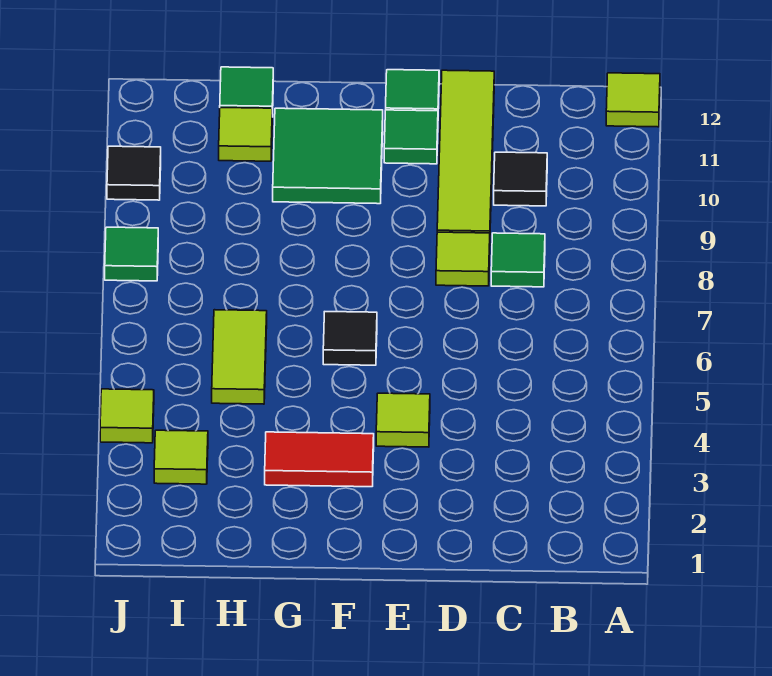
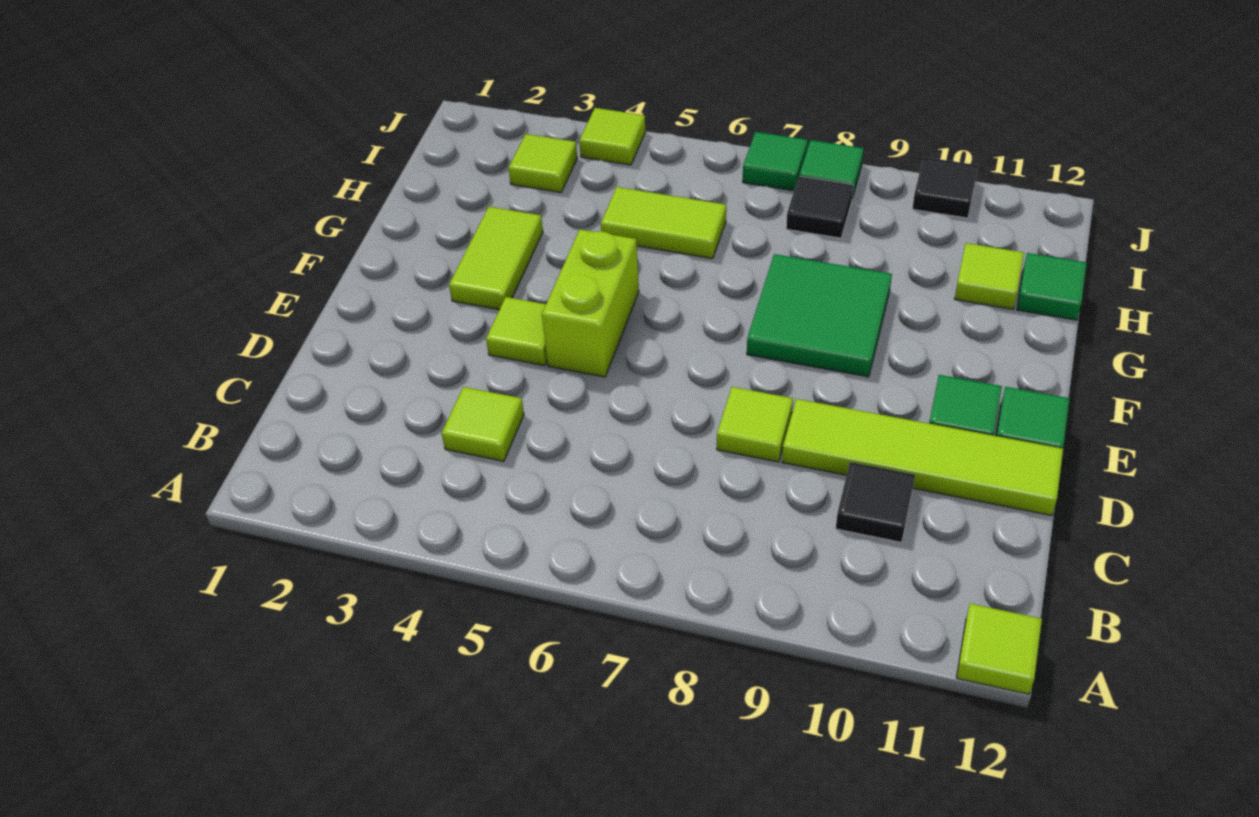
none -> lime tile C4 level 1
green tile C8 level 1 -> green tile J7 level 1
none -> lime brick E5:F5 level 1
red tile F3:G3 level 1 -> lime tile F3:G3 level 1
black tile F6 level 1 -> black tile I8 level 1
green tile F10:G11 level 1 -> green tile F8:G9 level 1

